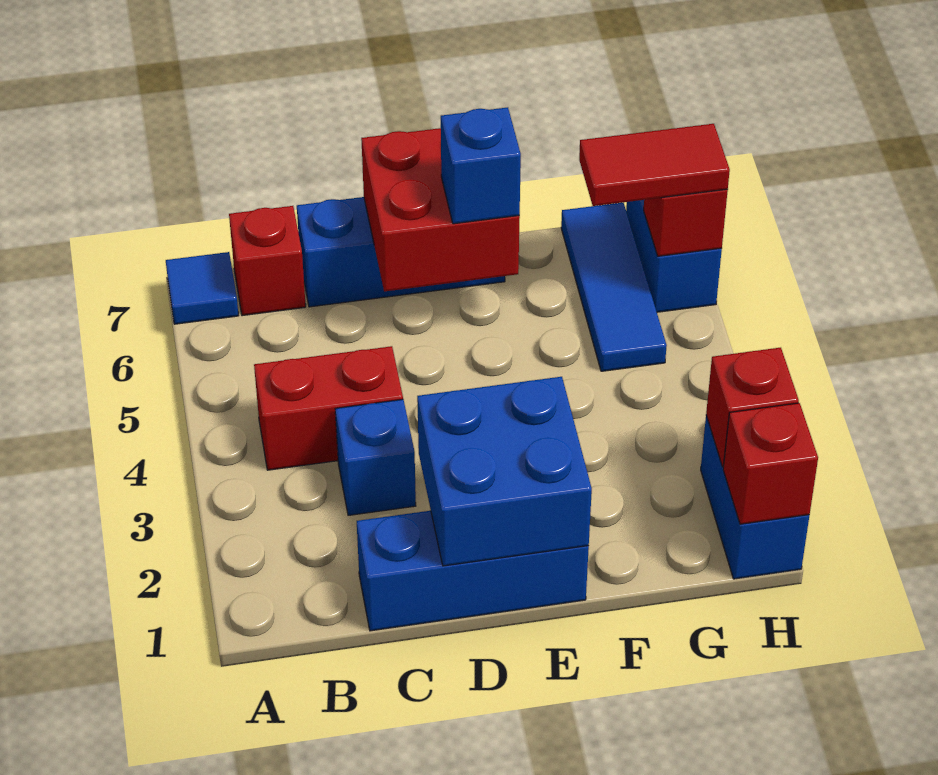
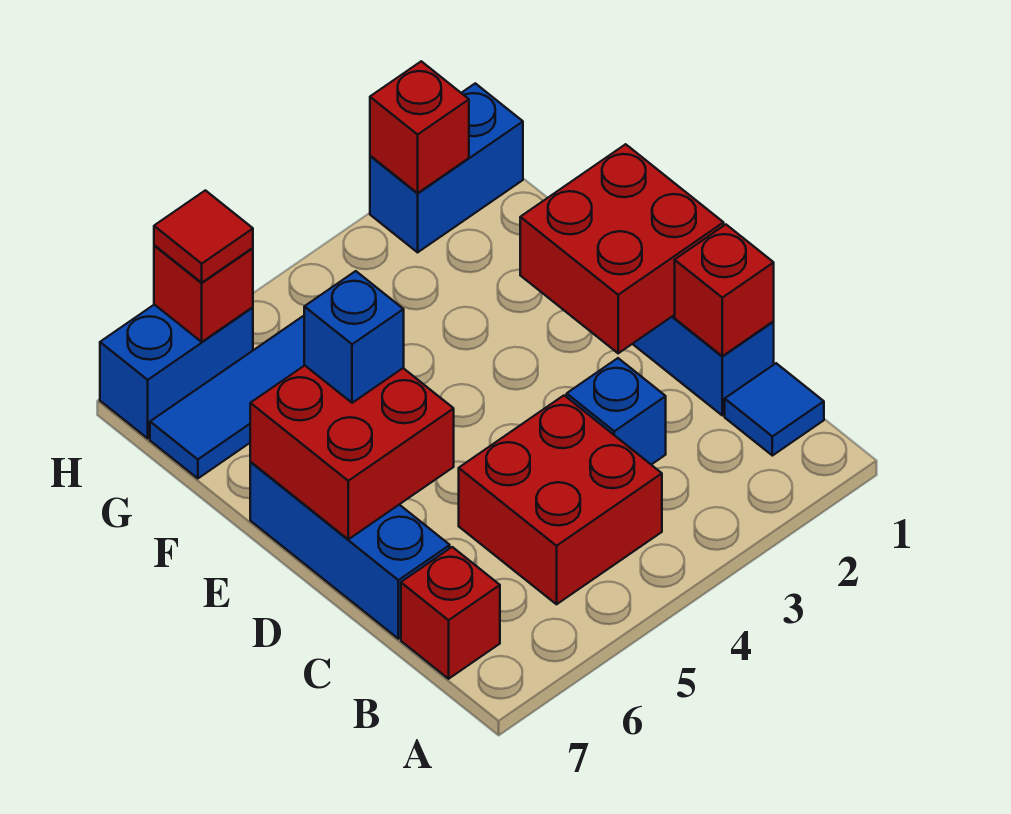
blue tile A7 level 1 -> blue tile B1 level 1
red brick B4:C4 level 1 -> red brick B4:C5 level 1
blue brick D1:E2 level 2 -> red brick D1:E2 level 2
red tile G6:H6 level 3 -> red tile H6 level 3
red brick H1 level 2 -> red brick C1 level 2

